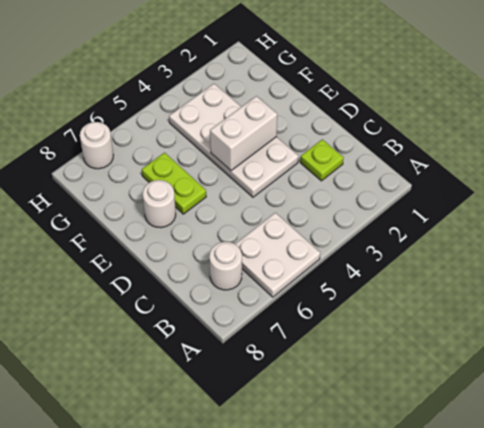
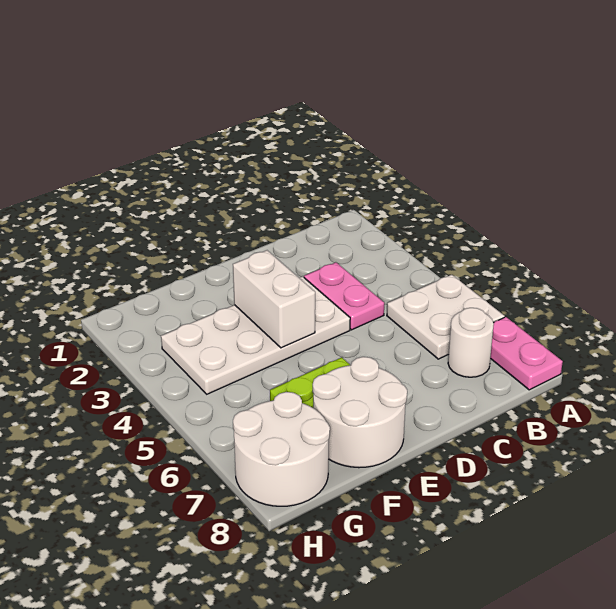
none -> pink plate A7:A8 level 1
lime plate C2 level 1 -> none
none -> pink plate C3:C4 level 1
white round brick E7 level 1 -> white round brick E7:F8 level 1
white round brick H7 level 1 -> white round brick G7:H8 level 1

